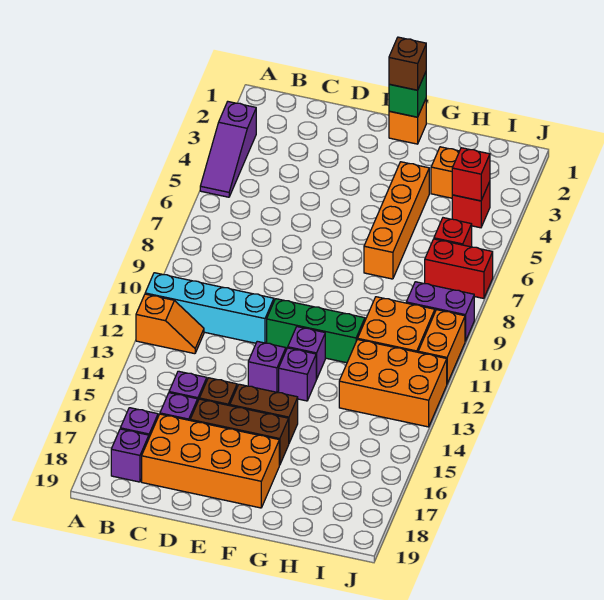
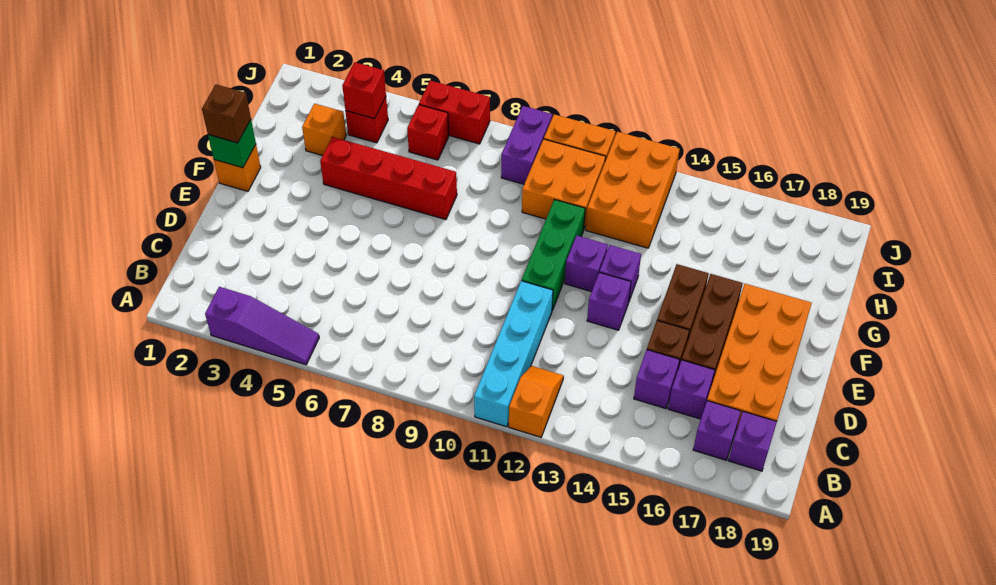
orange brick G4:G7 level 1 -> red brick G4:G7 level 1
red brick I7:J7 level 1 -> red brick J6:J7 level 1

